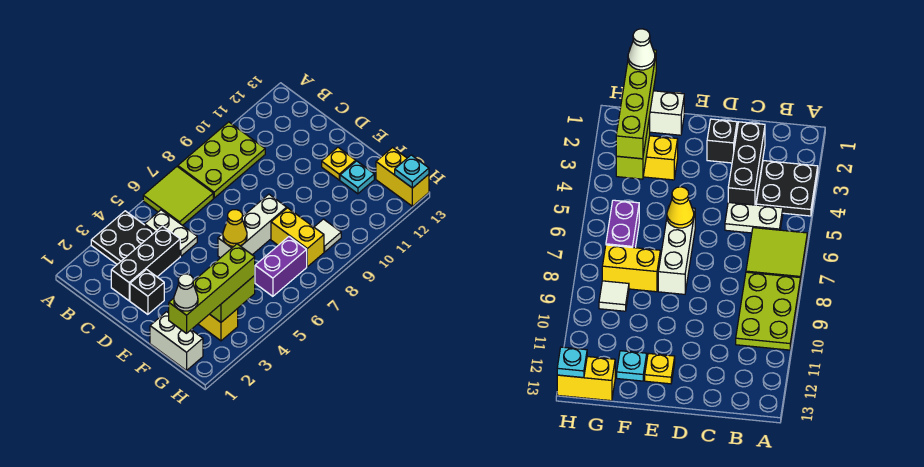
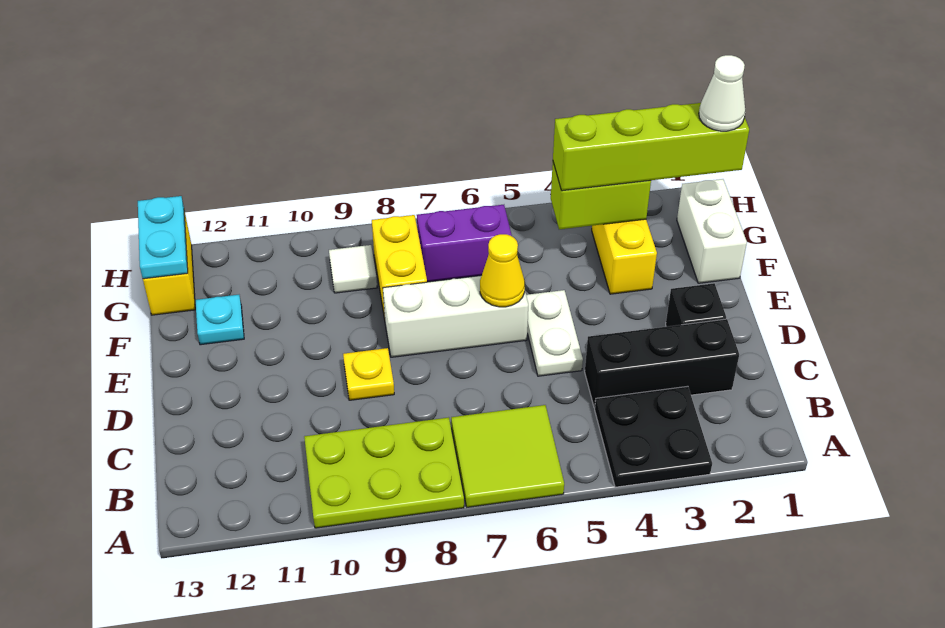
white plate B5:C5 level 1 -> white plate D5:E5 level 1
yellow plate E12 level 1 -> yellow plate D9 level 1
cyan plate H13 level 2 -> cyan plate G13:H13 level 2

